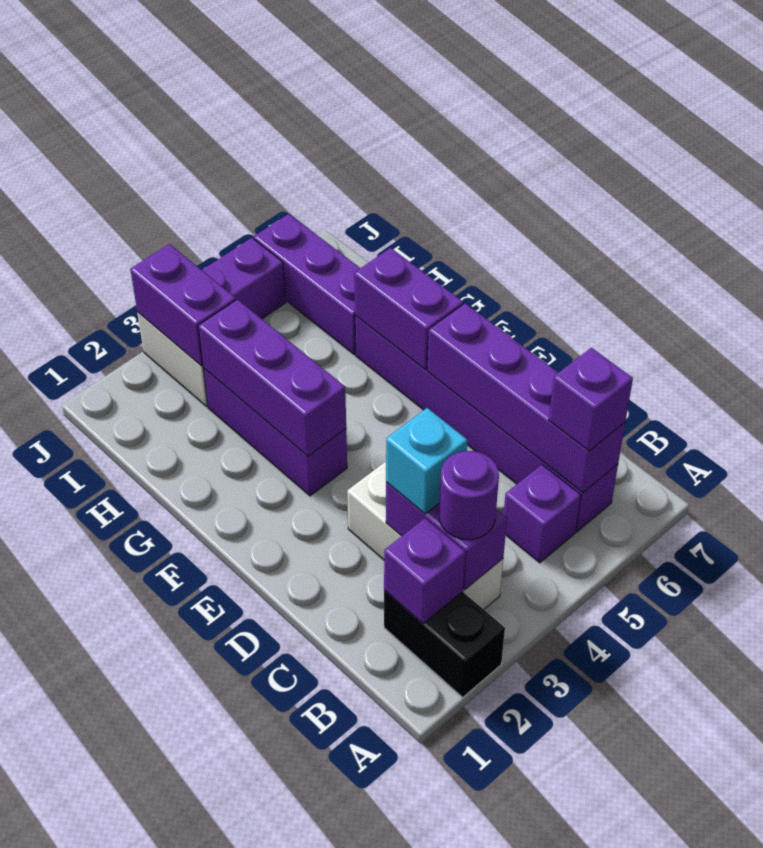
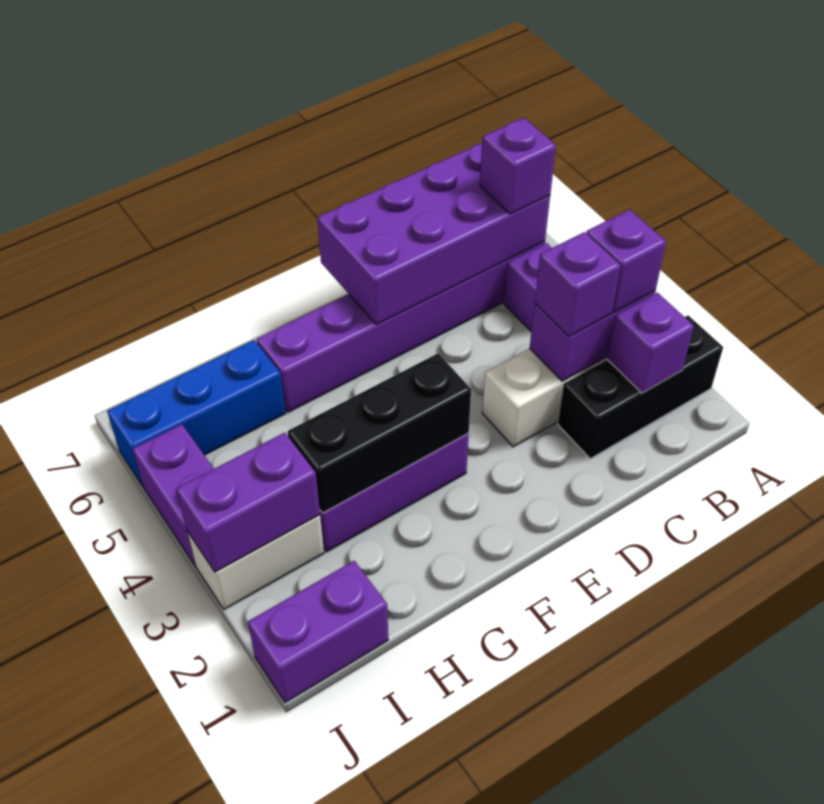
black brick A2:B2 level 1 -> black brick A2:C2 level 1
purple round brick B3 level 3 -> purple brick B3 level 3
purple brick B6:E6 level 2 -> purple brick B6:E7 level 2
cyan brick C3 level 3 -> purple brick C3 level 3
purple brick F3:H3 level 2 -> black brick F3:H3 level 2
purple brick F6:G6 level 2 -> purple brick I1:J1 level 1
purple brick H6:J6 level 1 -> blue brick H6:J6 level 1

